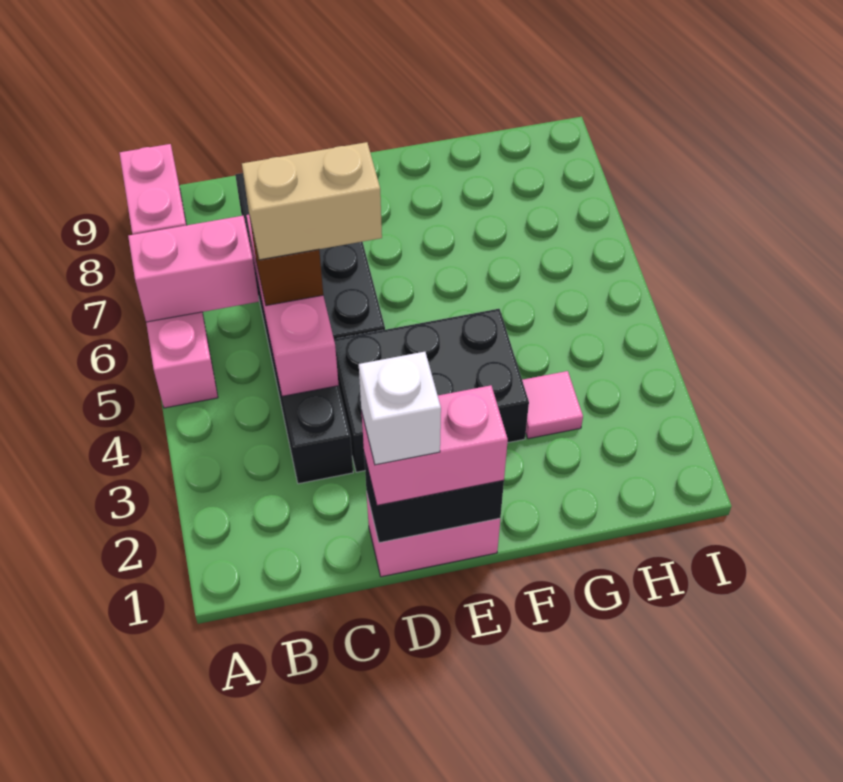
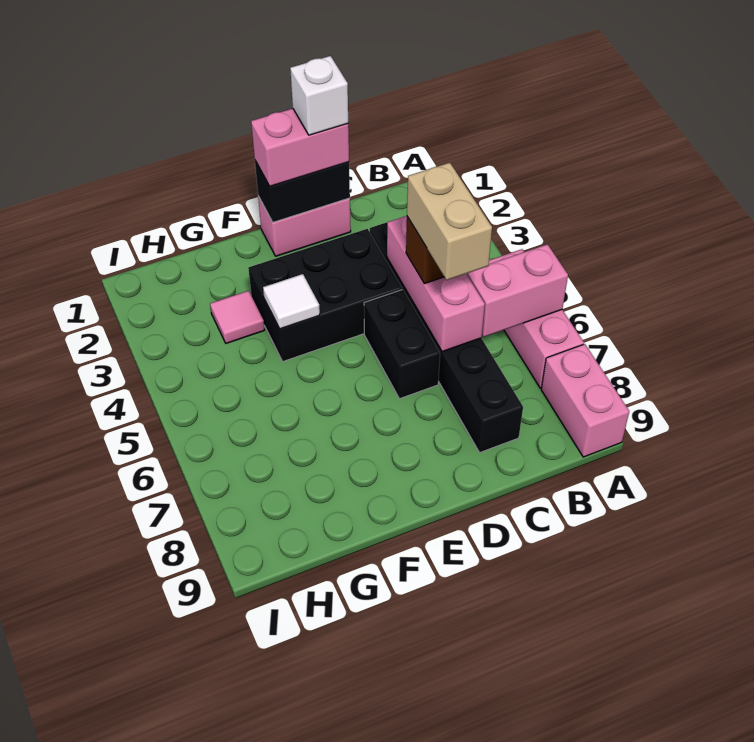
tan brick C5:D5 level 4 -> tan brick C5:C6 level 4
none -> white tile F4 level 2

